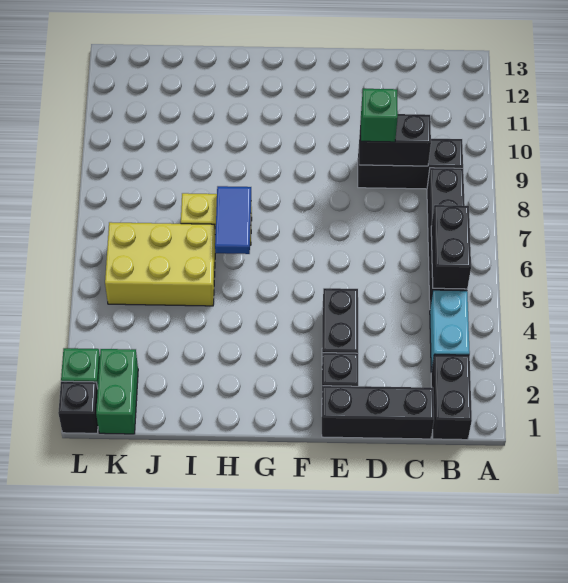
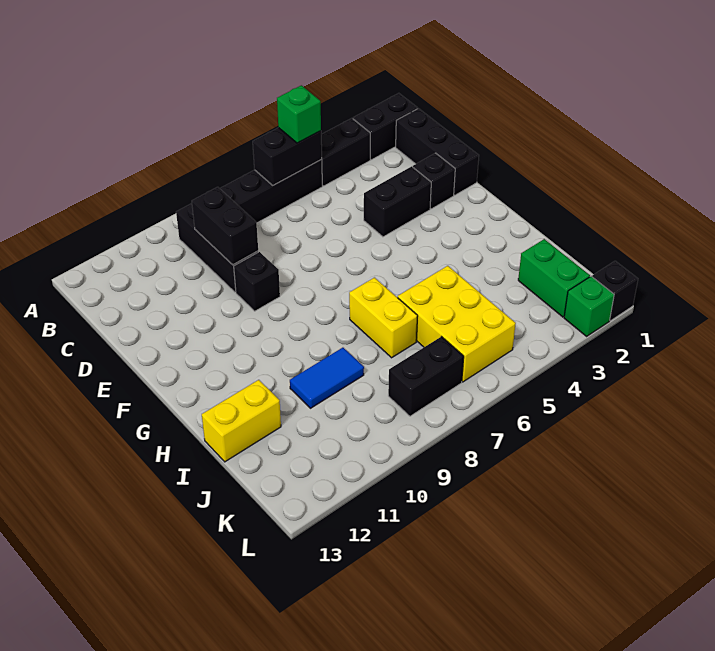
cyan brick B3:B4 level 1 -> black brick B3:B4 level 1
green brick D9 level 3 -> green brick B5 level 3
none -> black brick E9 level 1
blue tile H6:H7 level 2 -> blue tile I9:I10 level 1
none -> yellow brick I12:I13 level 1
green brick K1:K2 level 1 -> green brick J2:K2 level 1
none -> black brick K7:K8 level 1

